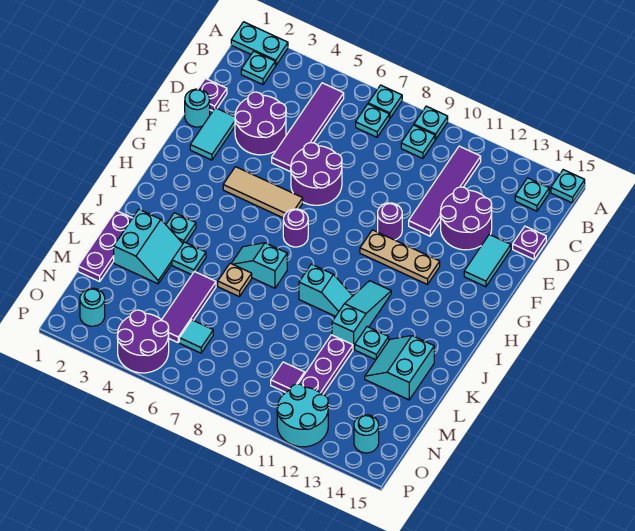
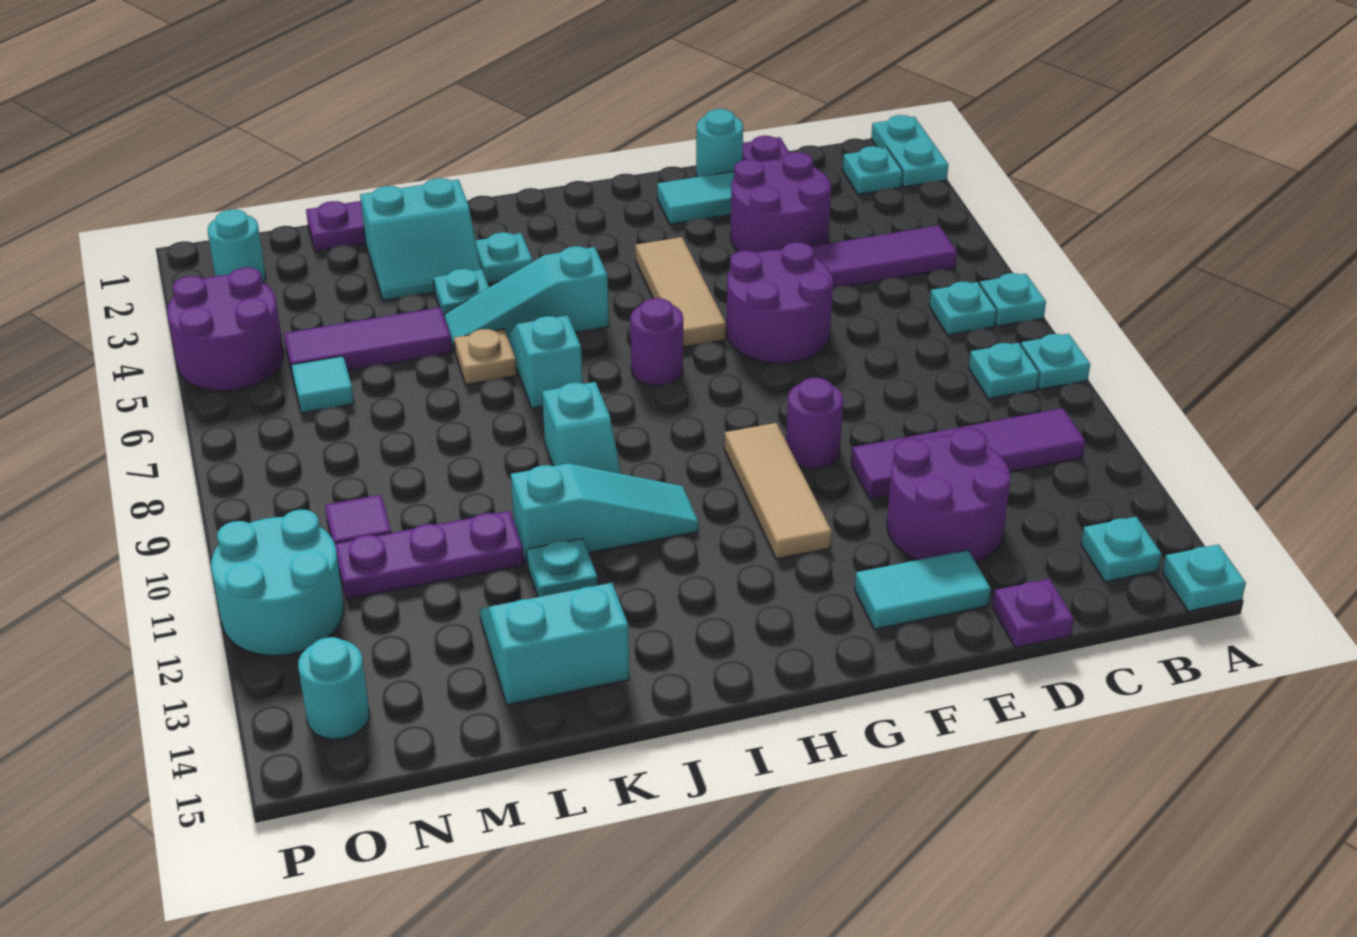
tan plate G10:G12 level 1 -> tan tile G10:G12 level 1
none -> cyan slope I5:K5 level 1 top I

